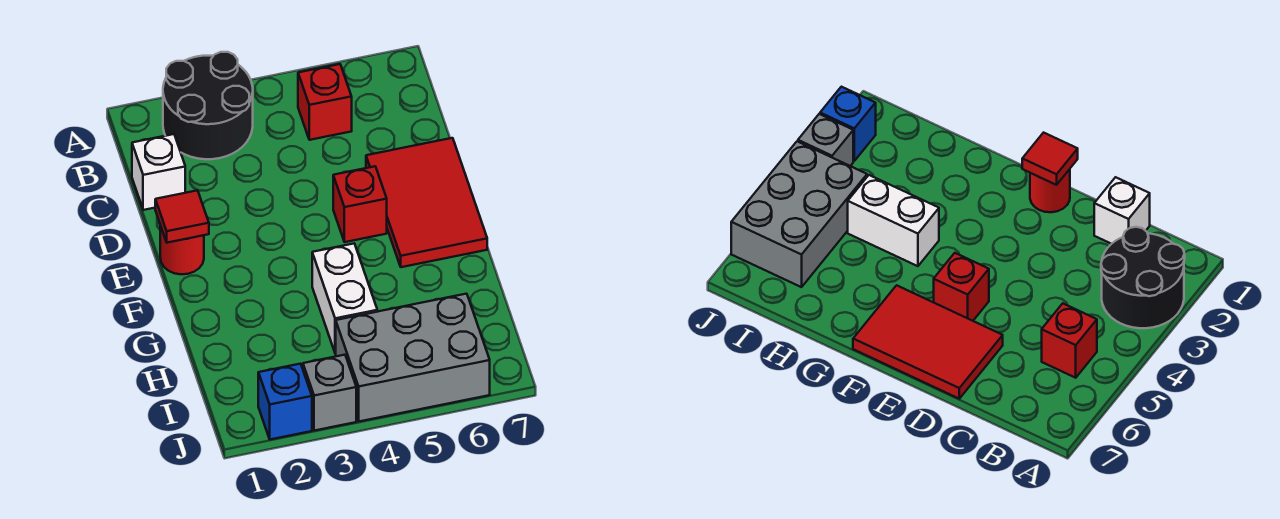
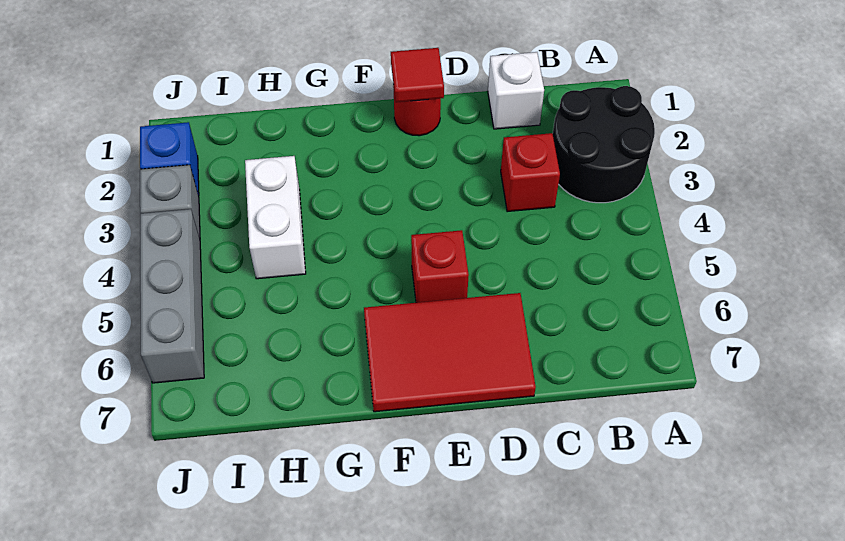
red brick B5 level 1 -> red brick C3 level 1
white brick G4:H4 level 1 -> white brick H3:H4 level 1
grey brick I4:J6 level 1 -> grey brick J4:J6 level 1

